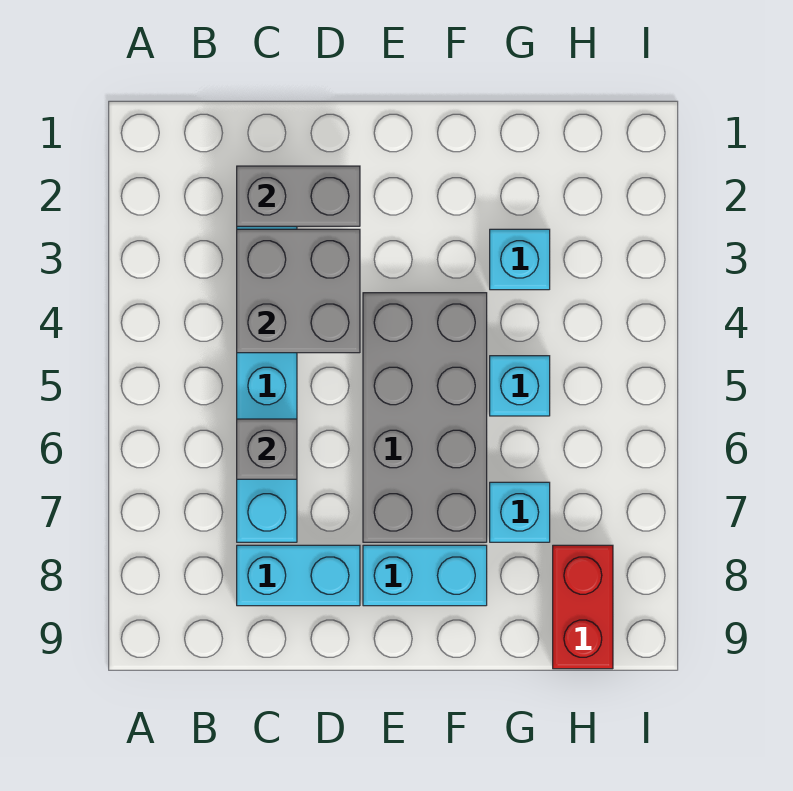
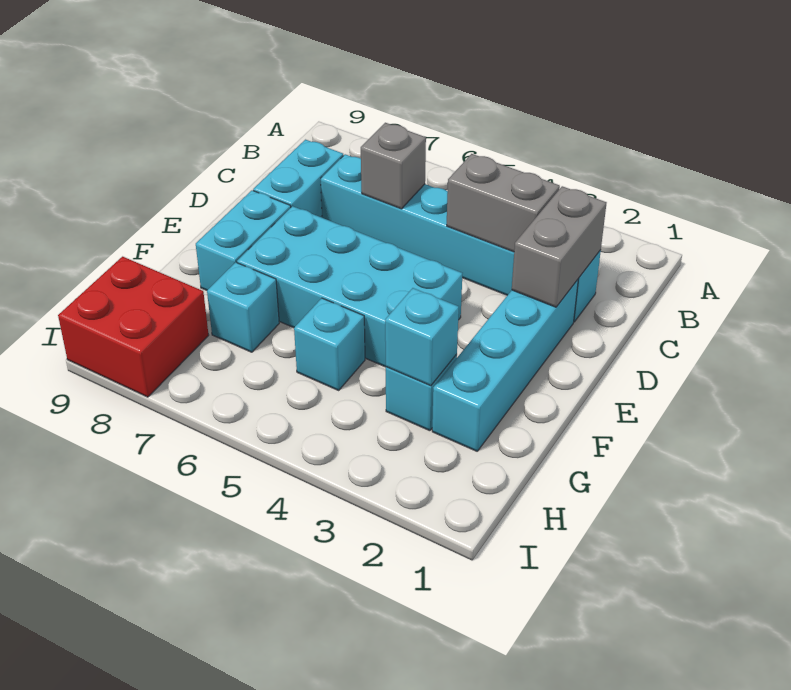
grey brick C3:D4 level 2 -> grey brick C3:C4 level 2
none -> cyan brick D2:G2 level 1
grey brick E4:F7 level 1 -> cyan brick E4:F7 level 1
none -> cyan brick G3 level 2
red brick H8:H9 level 1 -> red brick H8:I9 level 1

